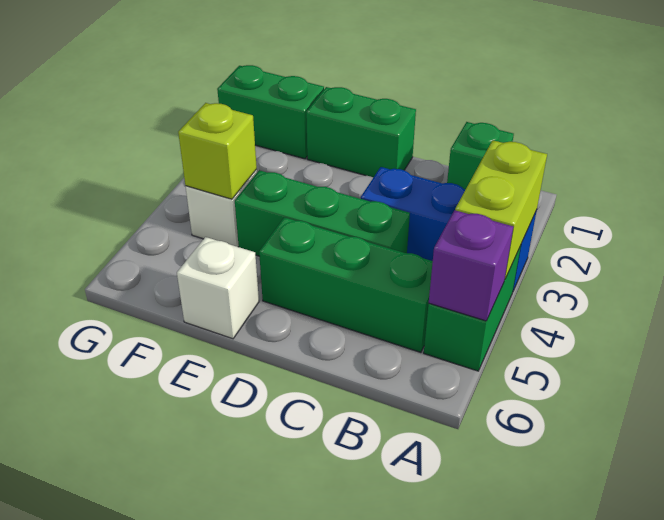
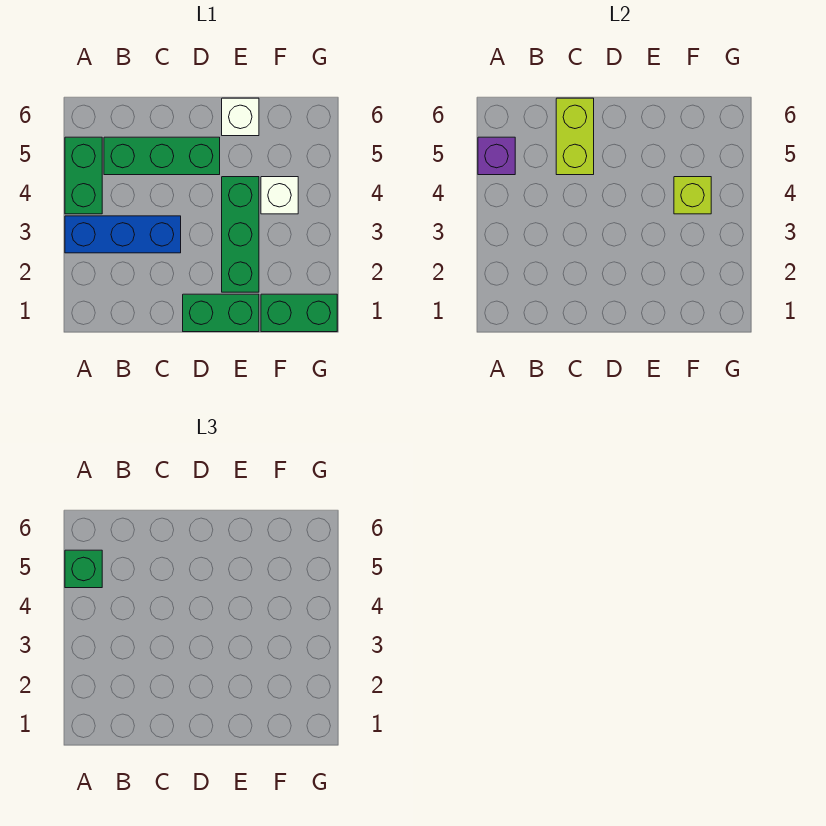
lime brick A3:A4 level 2 -> lime brick C5:C6 level 2
green brick B1 level 1 -> green brick A5 level 3
green brick C4:E4 level 1 -> green brick E2:E4 level 1

